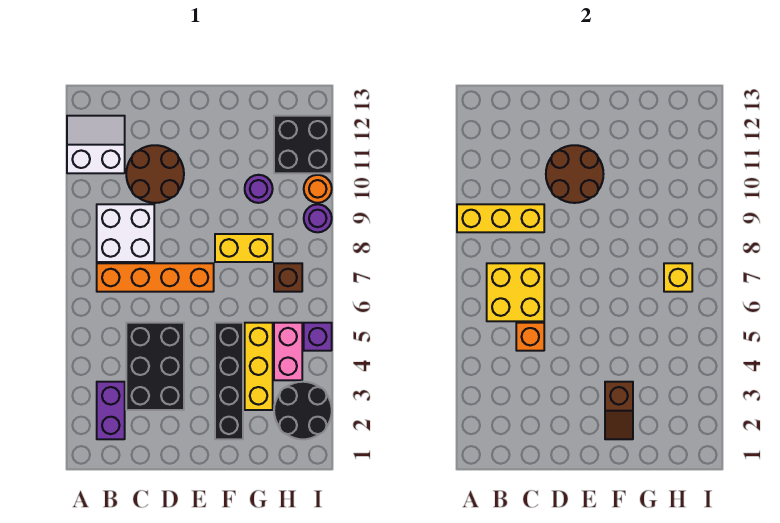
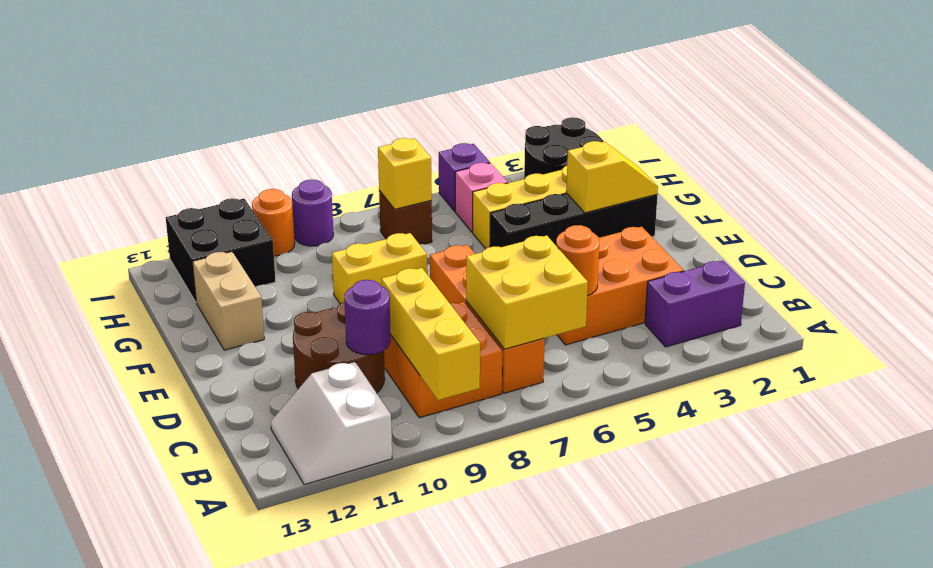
white brick B8:C9 level 1 -> orange brick B8:C9 level 1
black brick C3:D5 level 1 -> orange brick C3:D5 level 1
orange brick C5 level 2 -> orange round brick C5 level 2
brown round brick D10:E11 level 2 -> none
brown slope F2:F3 level 2 top 3 -> yellow slope F2:F3 level 2 top 3
yellow brick F8:G8 level 1 -> yellow brick F8:F9 level 1
none -> tan brick F12:G12 level 1
purple round brick G10 level 1 -> purple round brick C10 level 2
pink brick H4:H5 level 1 -> pink brick H5 level 1

